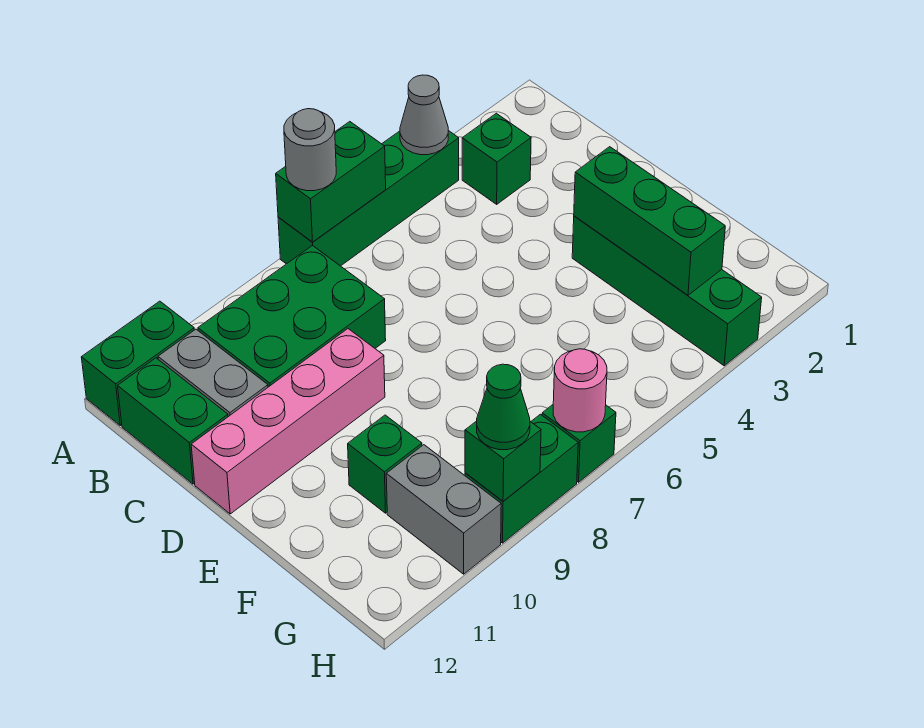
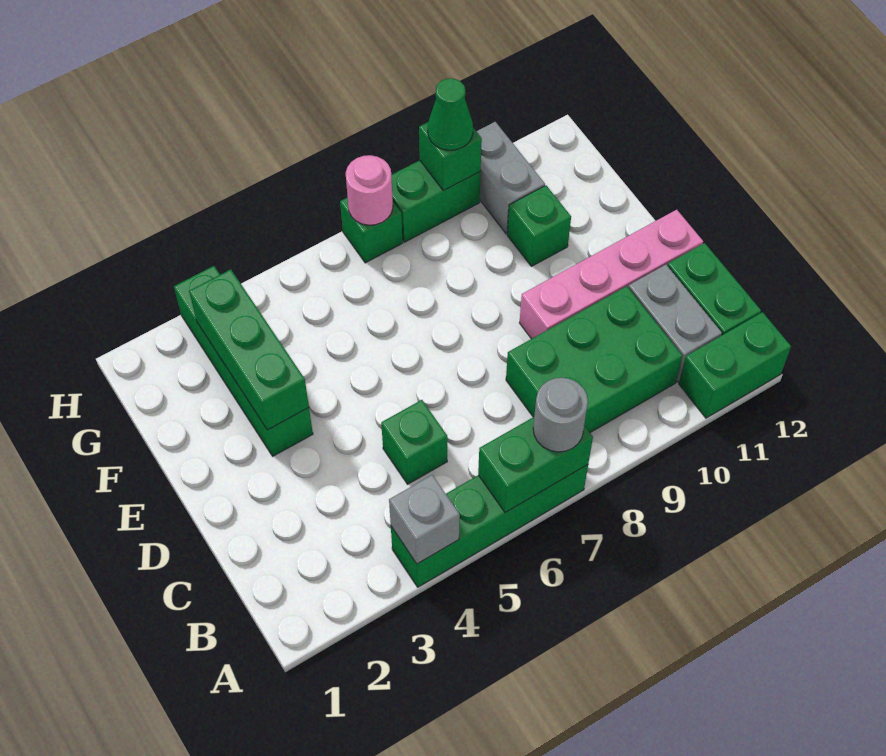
grey cone A4 level 2 -> grey brick A4 level 2
green brick B3 level 1 -> green brick C5 level 1

